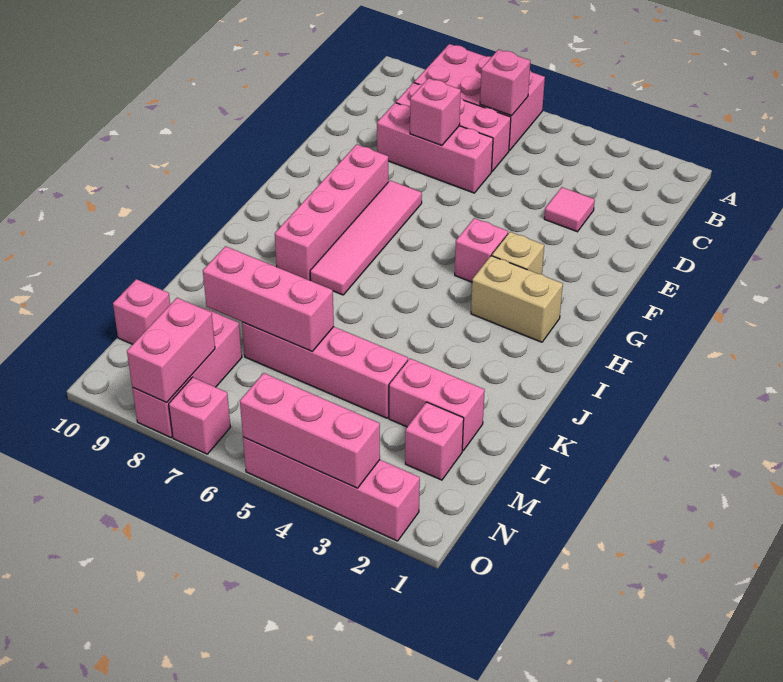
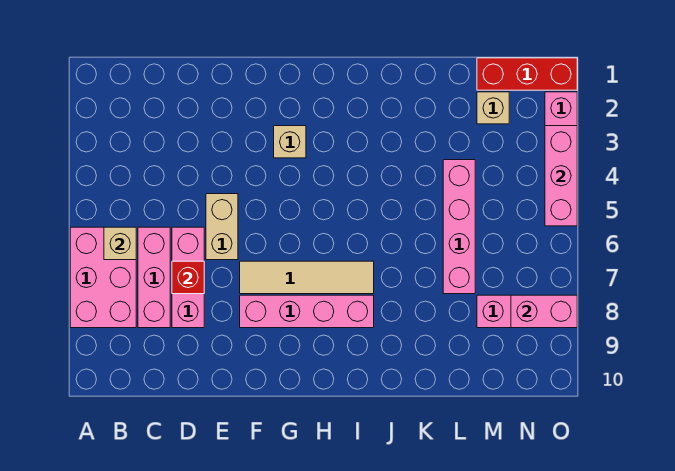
pink brick B6 level 2 -> tan brick B6 level 2
pink tile D3 level 1 -> none
pink brick D7 level 2 -> red brick D7 level 2
pink tile F7:I7 level 1 -> tan tile F7:I7 level 1
pink brick G4 level 1 -> none
tan brick H2:H3 level 1 -> tan brick E5:E6 level 1
pink brick L2:L3 level 1 -> none
pink brick L6:L8 level 2 -> none
none -> red brick M1:O1 level 1
pink brick M2 level 1 -> tan brick M2 level 1
pink brick M10 level 1 -> none
pink brick O7 level 1 -> none

